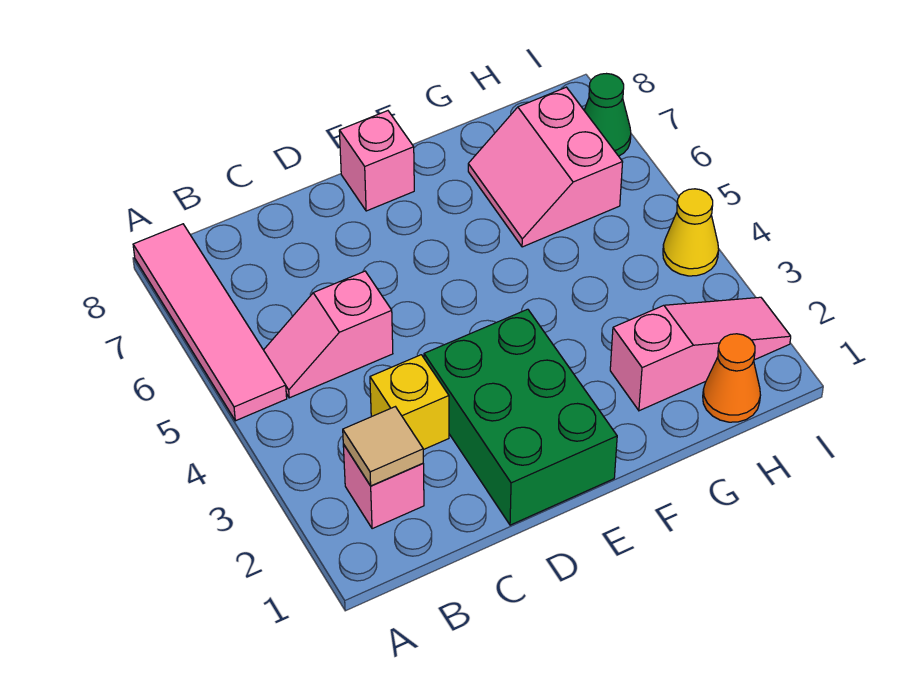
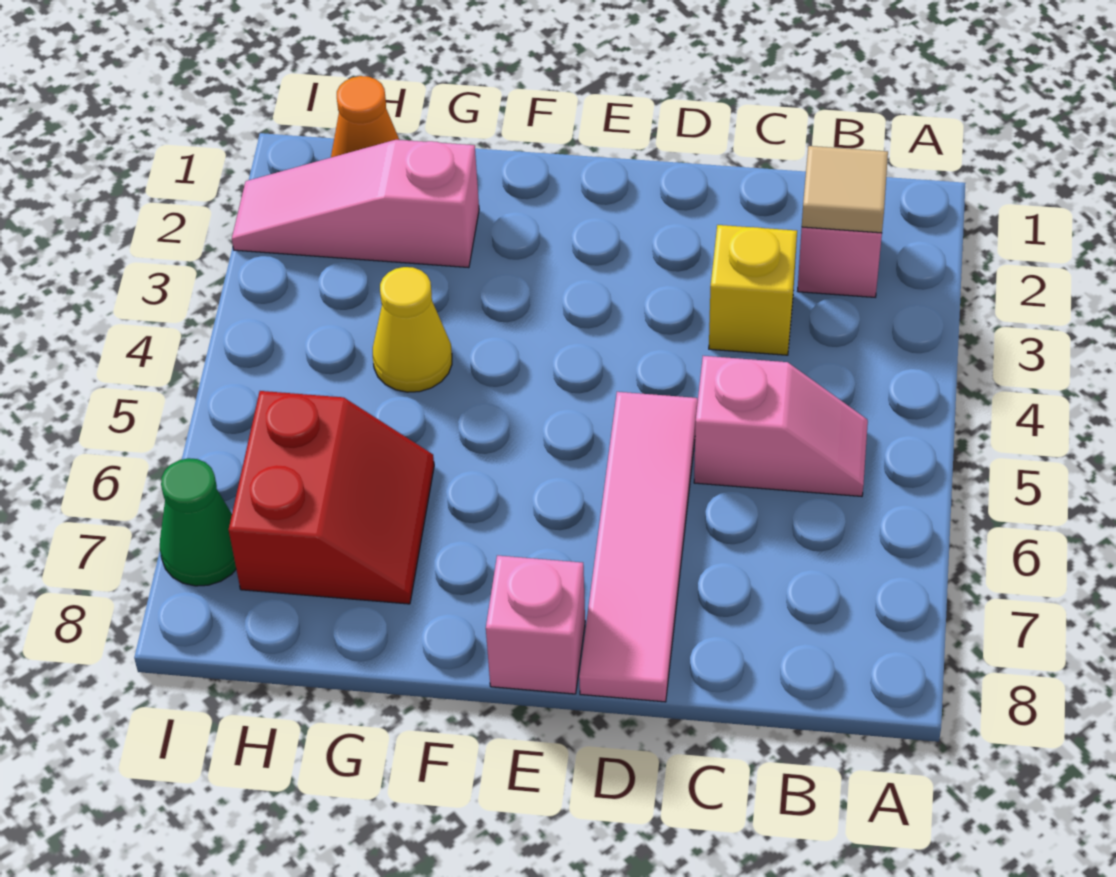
pink tile A5:A8 level 1 -> pink tile D5:D8 level 1
green brick D1:E3 level 1 -> none
pink slope G6:H7 level 1 top H -> red slope G6:H7 level 1 top H
yellow cone I4 level 1 -> yellow cone G4 level 1

